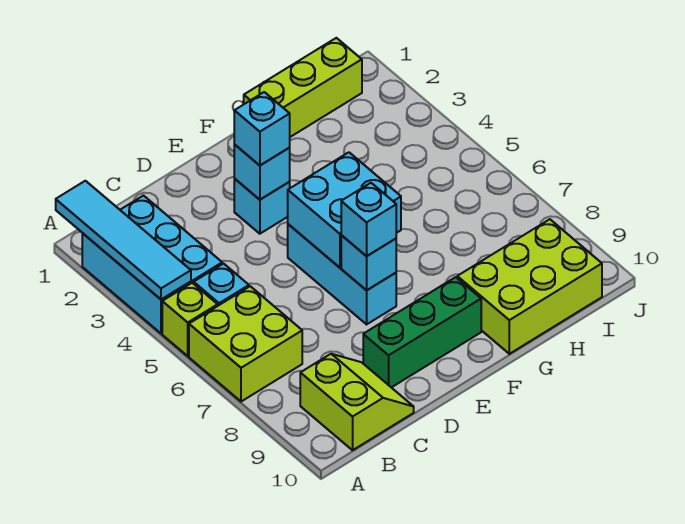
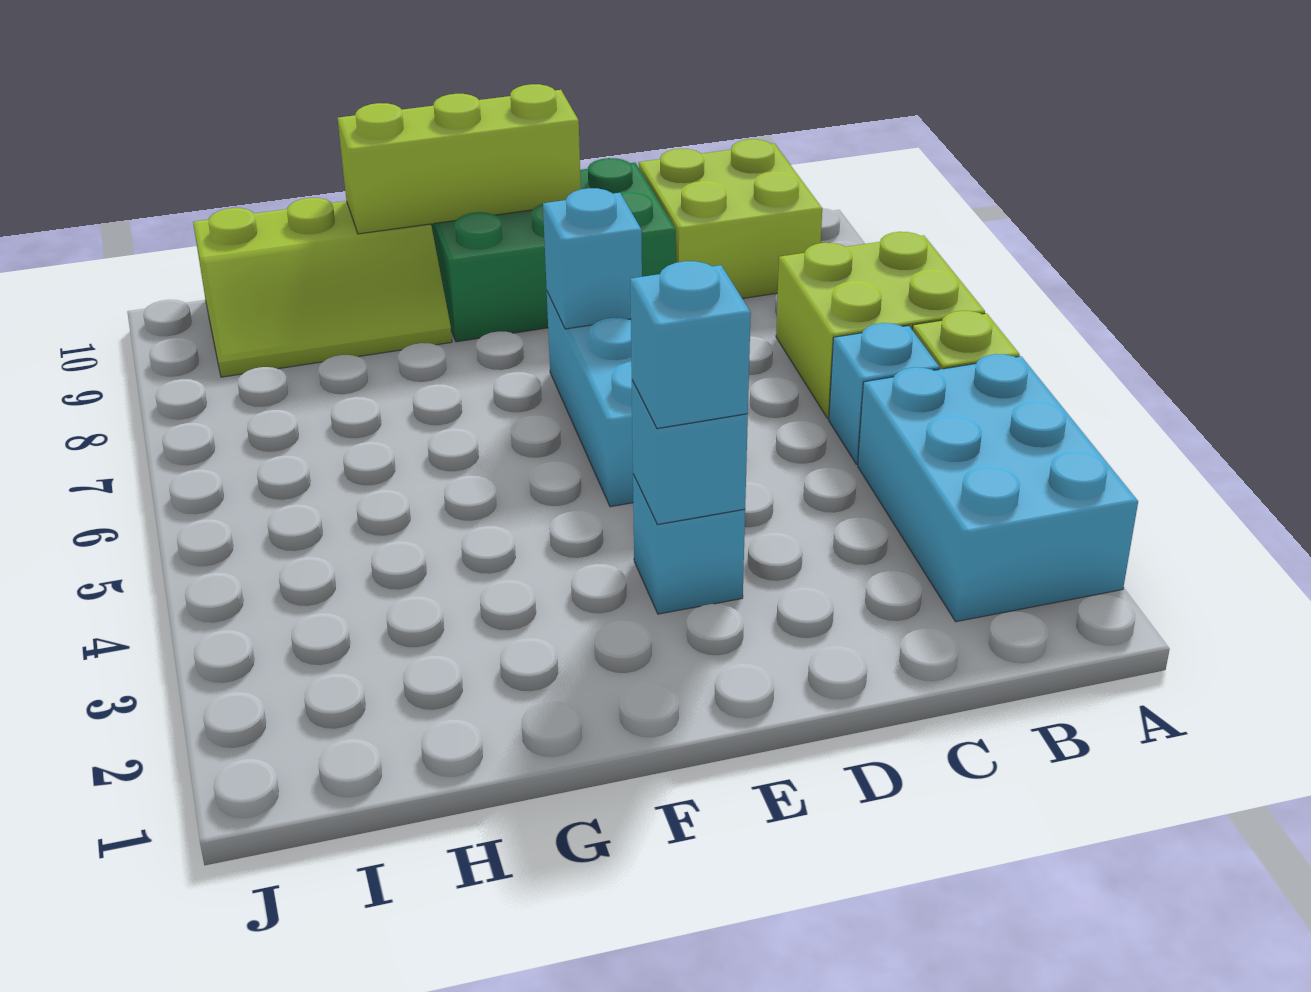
cyan tile A1:A4 level 2 -> none
lime slope B9:C10 level 1 top B -> lime brick B9:C10 level 1
green brick D9:F9 level 1 -> green brick D9:F10 level 1
cyan brick E5:F6 level 2 -> none
cyan brick E7 level 3 -> none
lime brick G1:I1 level 1 -> lime brick E10:G10 level 2
lime brick G9:I10 level 1 -> lime slope G9:I10 level 1 top 10

